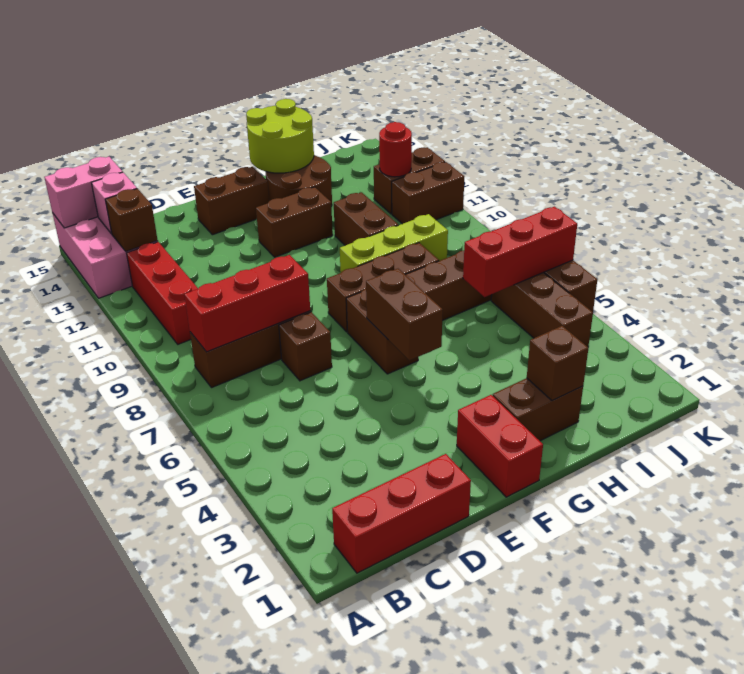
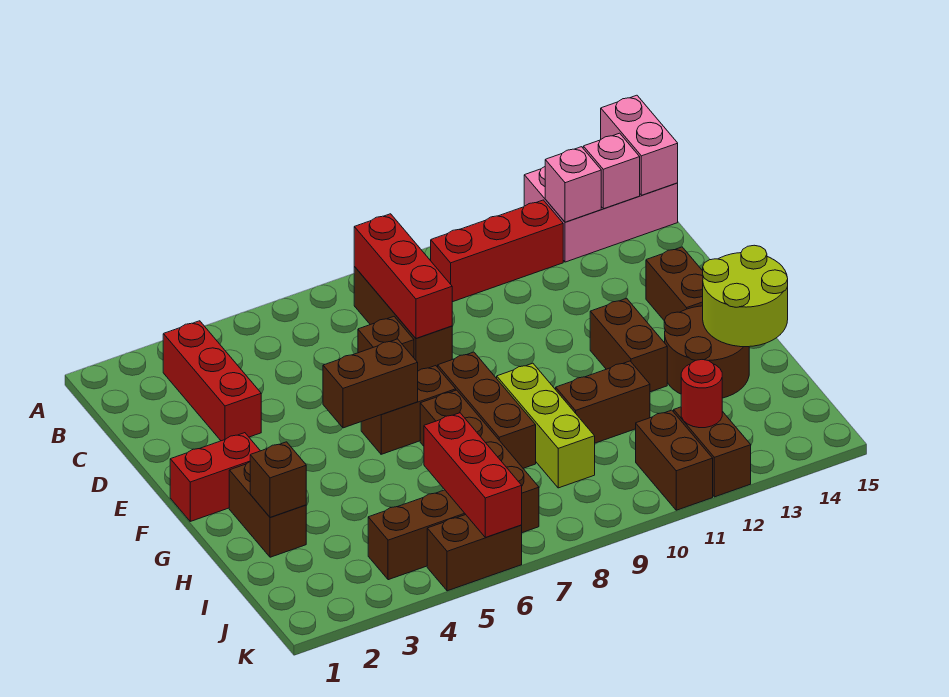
red brick B1:D1 level 1 -> red brick B3:D3 level 1
brown brick B13 level 2 -> pink brick B13 level 2

